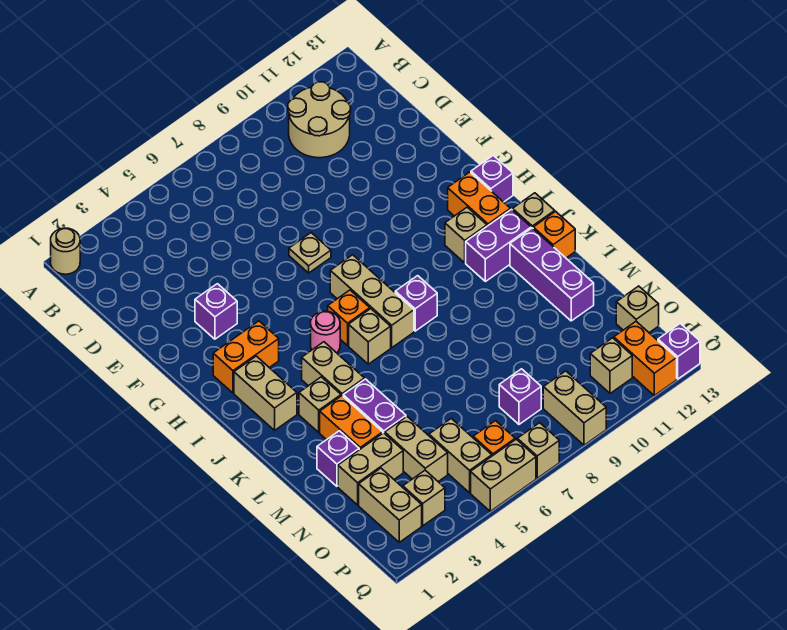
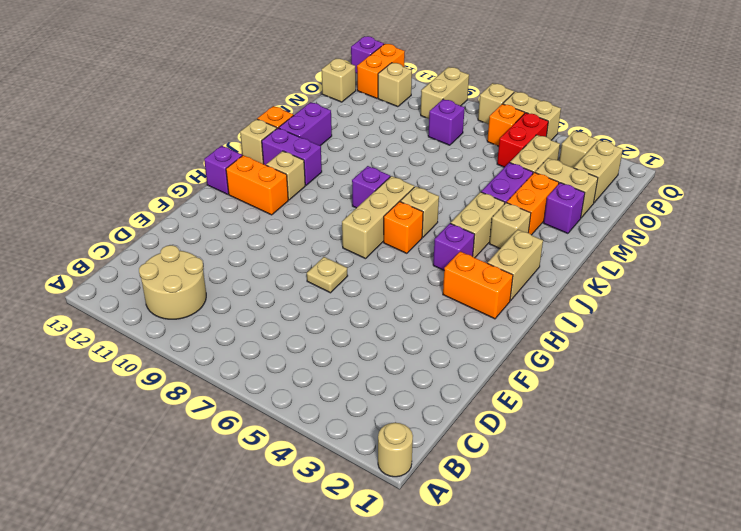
purple brick F3 level 1 -> purple brick I4 level 1
orange brick H12:I12 level 1 -> orange brick H11:H12 level 1
pink round brick I5 level 1 -> none
purple brick K12:M12 level 1 -> purple brick K12:L12 level 1
tan brick O5:P5 level 1 -> red brick O5:P5 level 1

